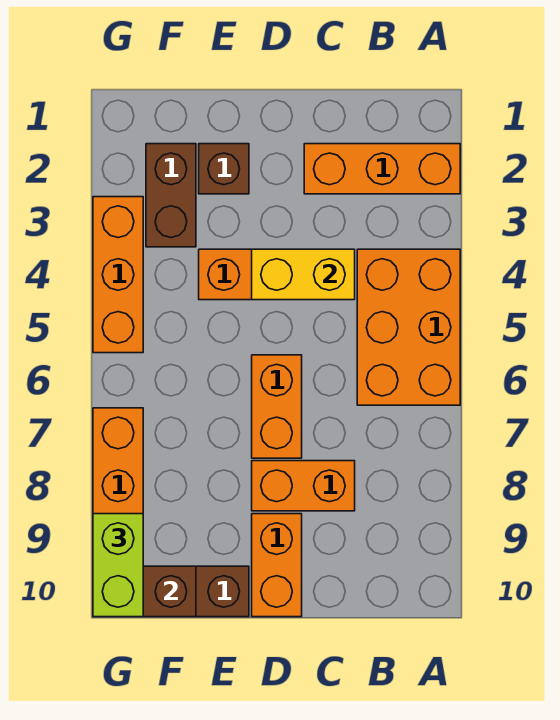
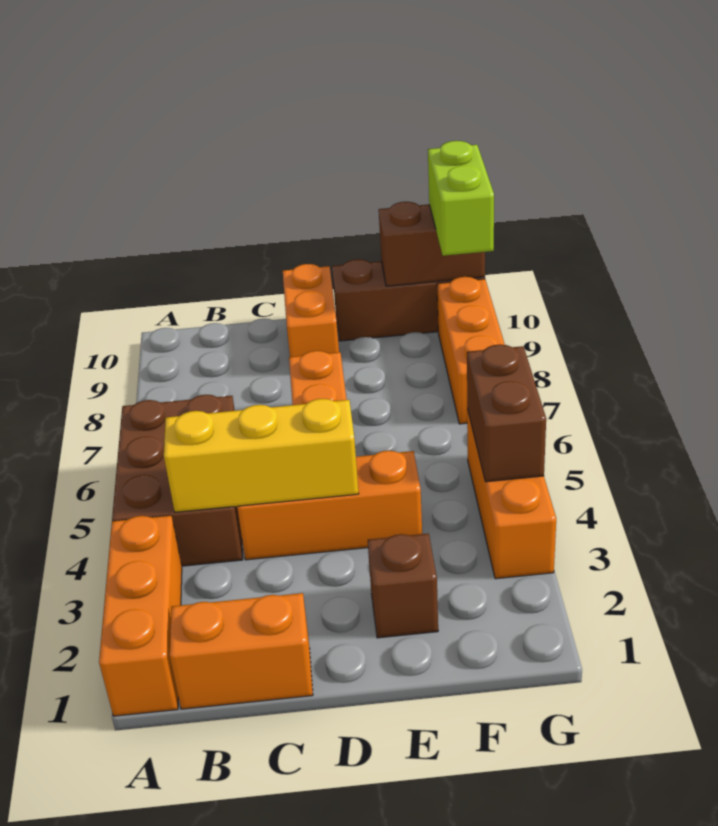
orange brick A2:C2 level 1 -> orange brick A1:A3 level 1
orange brick A4:B6 level 1 -> brown brick A4:B6 level 1
yellow brick C4:D4 level 2 -> yellow brick B4:D4 level 2
orange brick C8:D8 level 1 -> orange brick B1:C1 level 1
brown brick F2:F3 level 1 -> brown brick G4:G5 level 2

